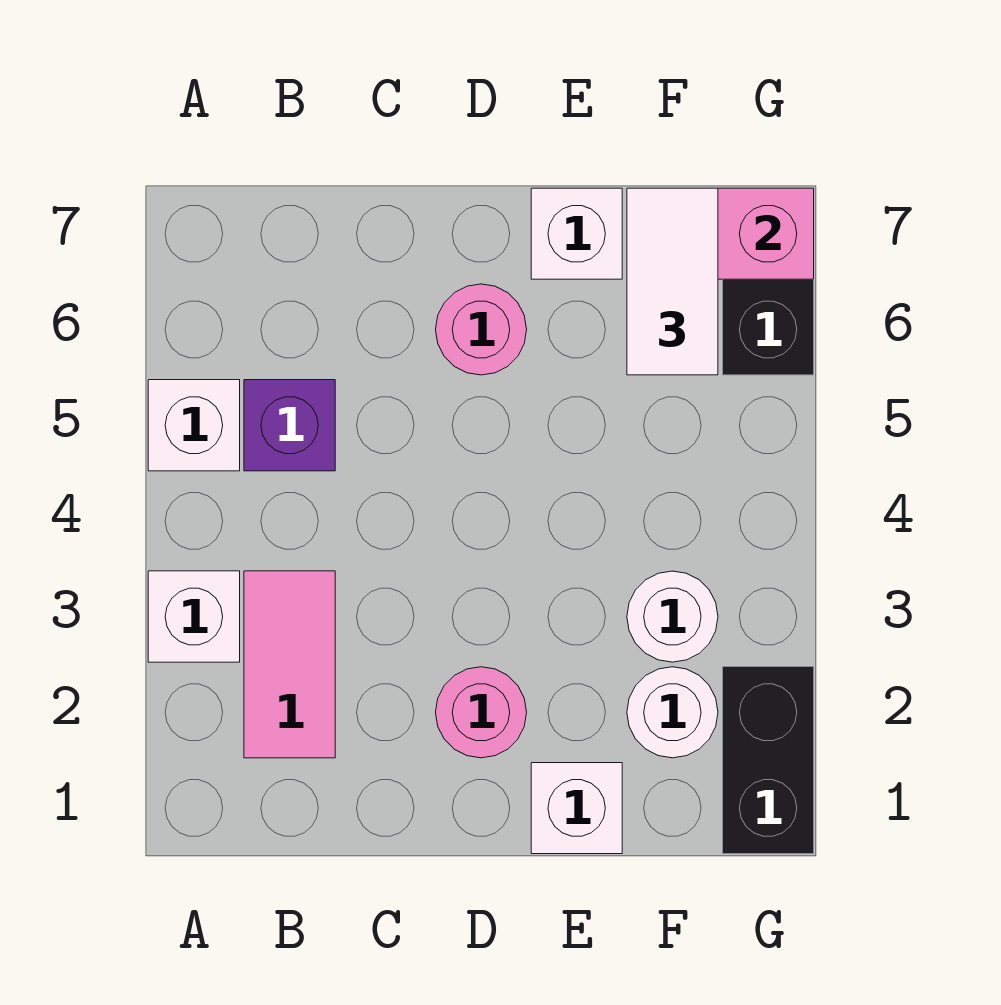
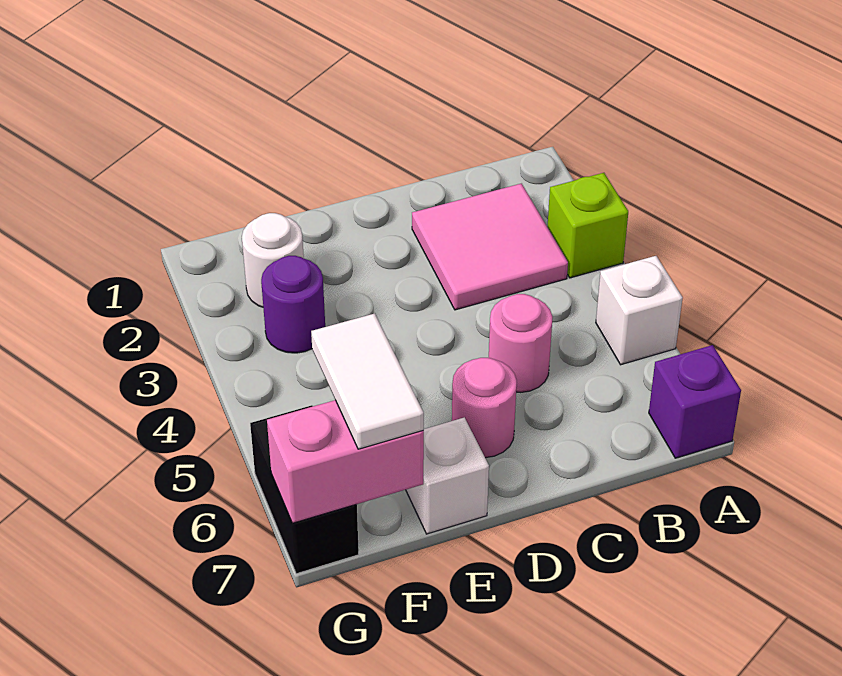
white brick A3 level 1 -> lime brick A3 level 1
pink tile B2:B3 level 1 -> pink tile B2:C3 level 1
purple brick B5 level 1 -> purple brick A7 level 1
pink round brick D2 level 1 -> pink round brick C5 level 1
white brick E1 level 1 -> none
white round brick F3 level 1 -> purple round brick F3 level 1
black brick G1:G2 level 1 -> none

